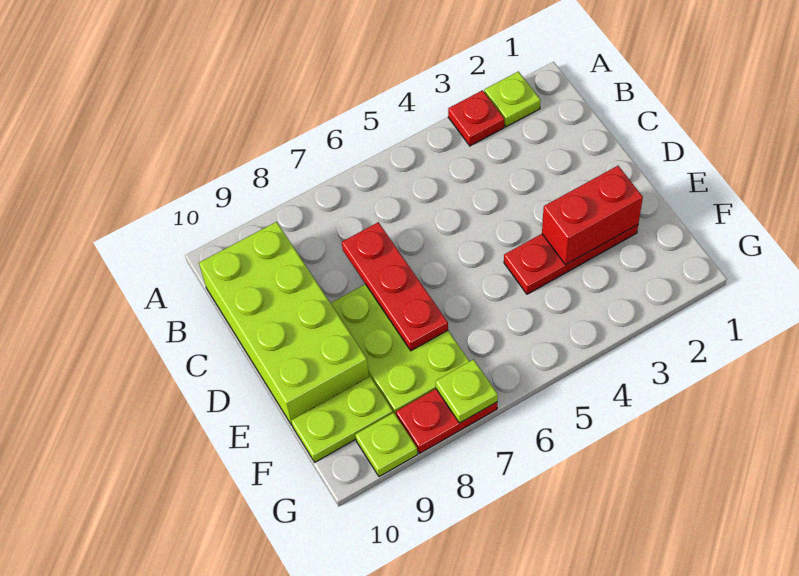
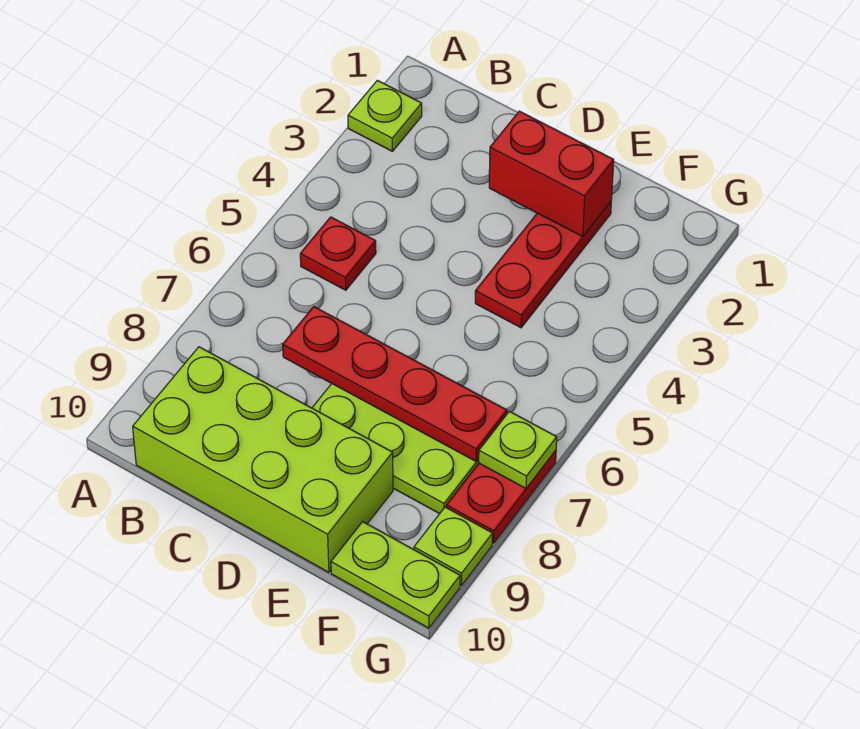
red plate A3 level 1 -> red plate B5 level 1
red plate C7:E7 level 2 -> red plate C7:F7 level 2
red brick E2:E3 level 2 -> red brick D2:E2 level 2
lime plate F9:F10 level 1 -> lime plate F10:G10 level 1

